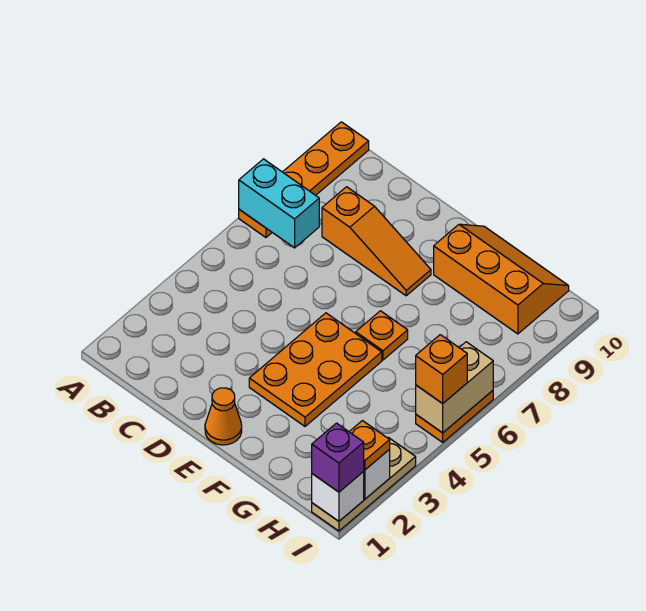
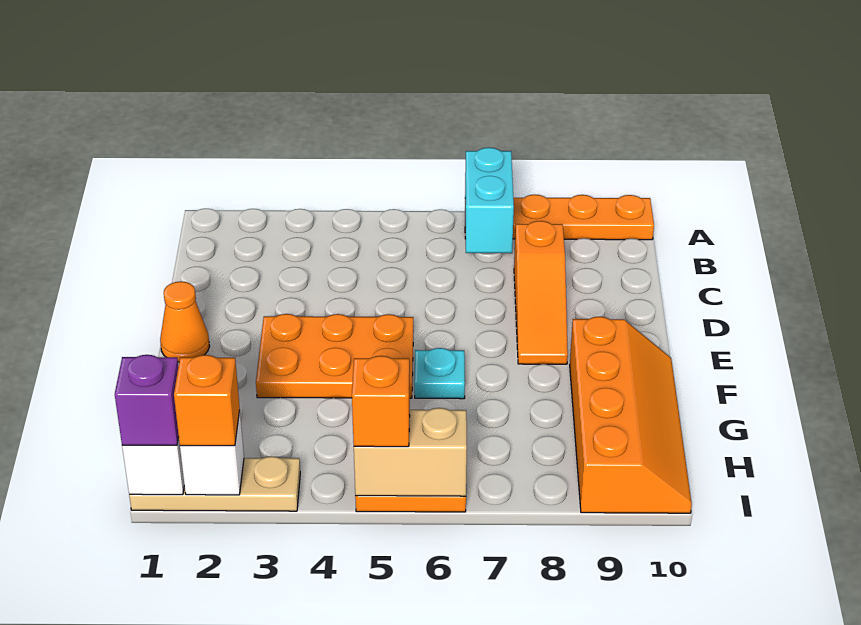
orange plate F6 level 1 -> cyan plate F6 level 1
orange slope F9:H10 level 1 top 9 -> orange slope F9:I10 level 1 top 9
orange plate I2 level 3 -> orange brick I2 level 3

